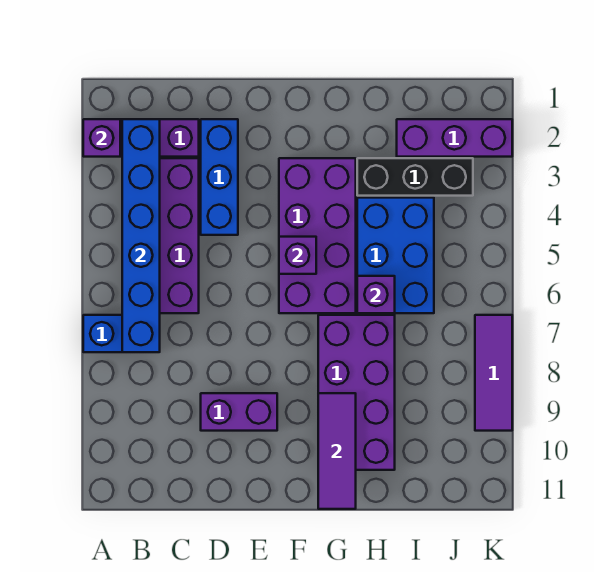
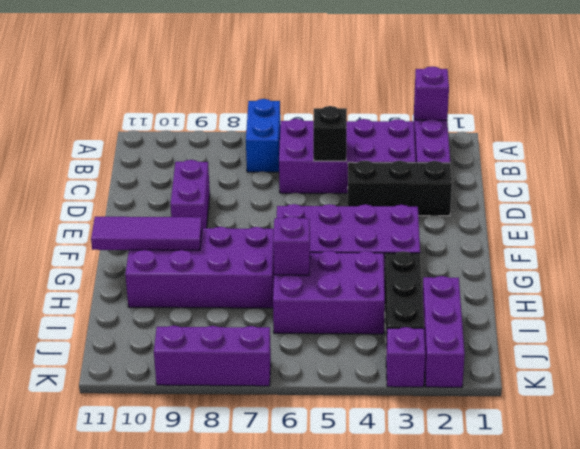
blue brick B2:B7 level 2 -> none
none -> black brick C5 level 2
blue brick D2:D4 level 1 -> black brick D2:D4 level 1
purple brick F5 level 2 -> purple brick K3 level 1
blue brick H4:I6 level 1 -> purple brick H4:I6 level 1
purple tile K7:K9 level 1 -> purple brick K7:K9 level 1

